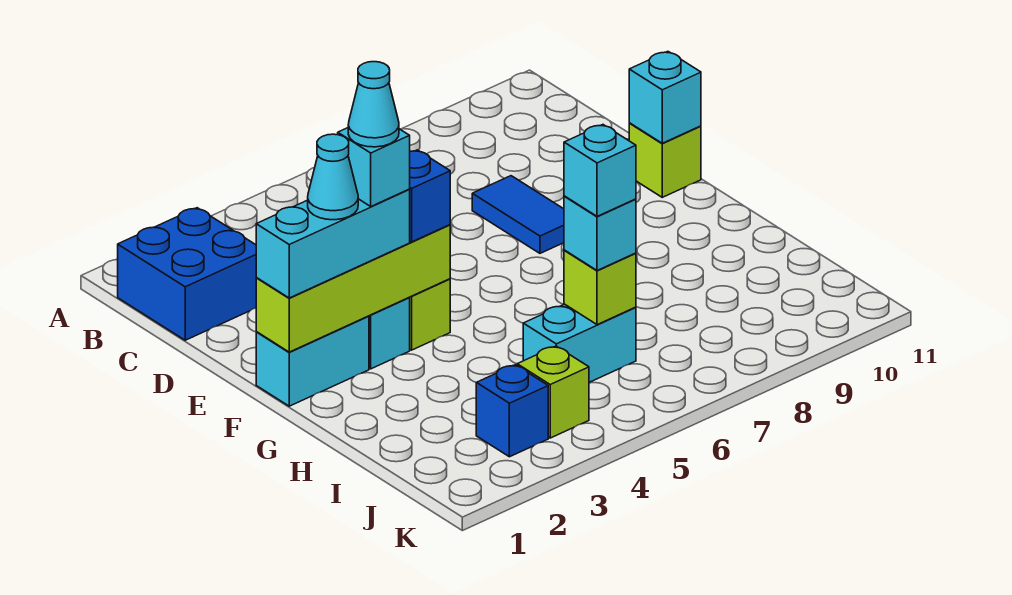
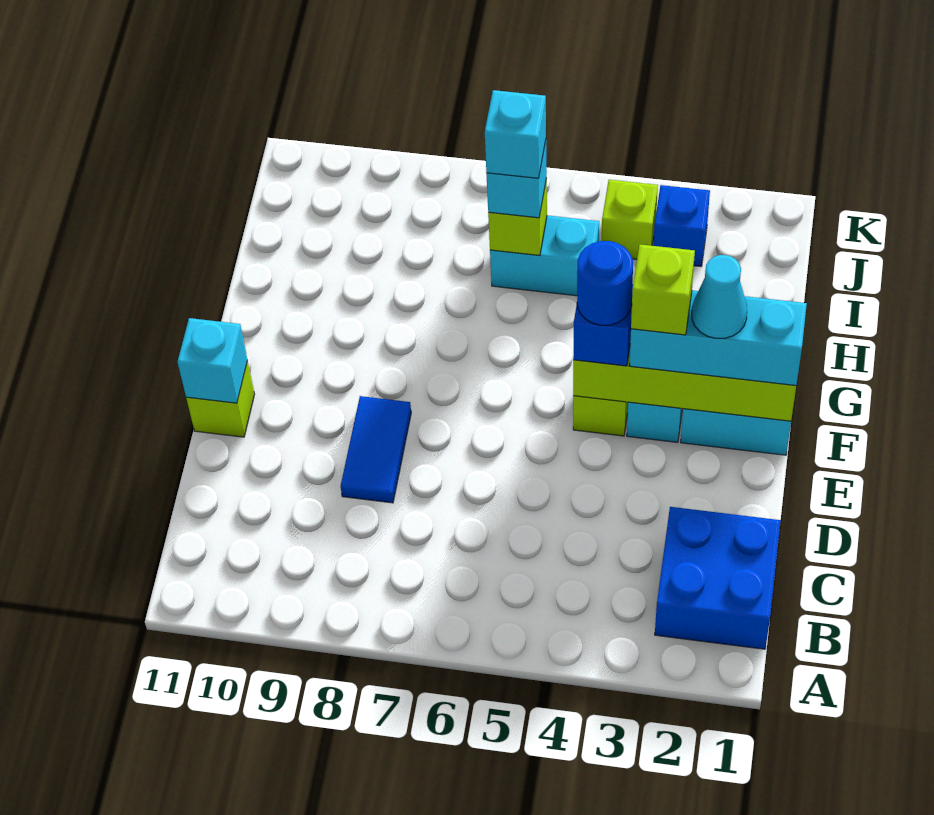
cyan brick F3 level 4 -> lime brick F3 level 4
cyan cone F3 level 5 -> none
none -> blue round brick F4 level 4

